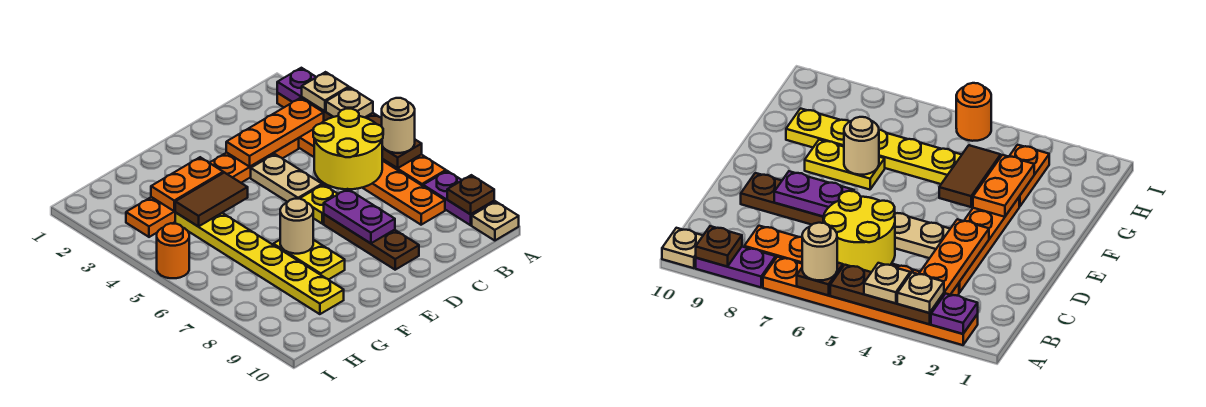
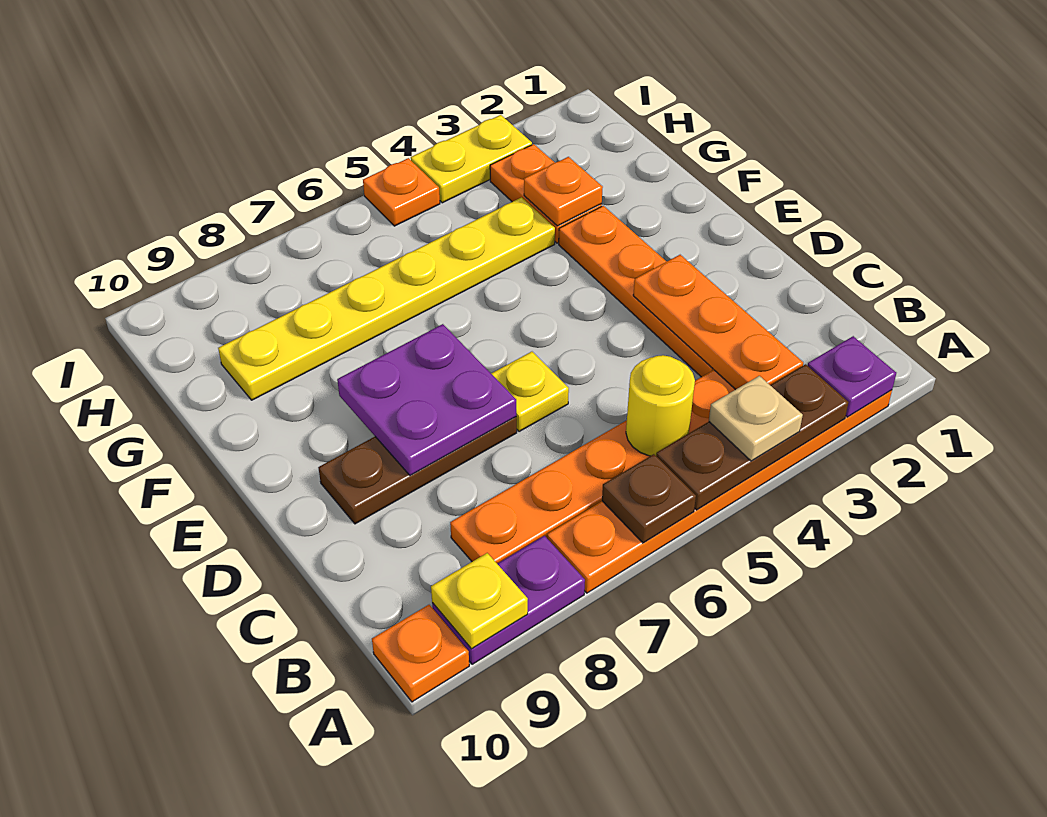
tan plate A3 level 3 -> none
tan round brick A6 level 3 -> none
brown plate A9 level 2 -> yellow plate A9 level 2
tan plate A10 level 1 -> orange plate A10 level 1
yellow round brick B5:C6 level 2 -> yellow round brick B5 level 2
tan plate D4:D5 level 1 -> none
purple plate D7:D8 level 2 -> purple plate D7:E8 level 2
orange plate F3:G3 level 2 -> orange plate G3 level 2
brown tile F4:G4 level 2 -> none
yellow plate F7:F8 level 1 -> yellow plate I3:I4 level 1
tan round brick F7 level 2 -> none
orange round brick I5 level 1 -> orange plate I5 level 1

